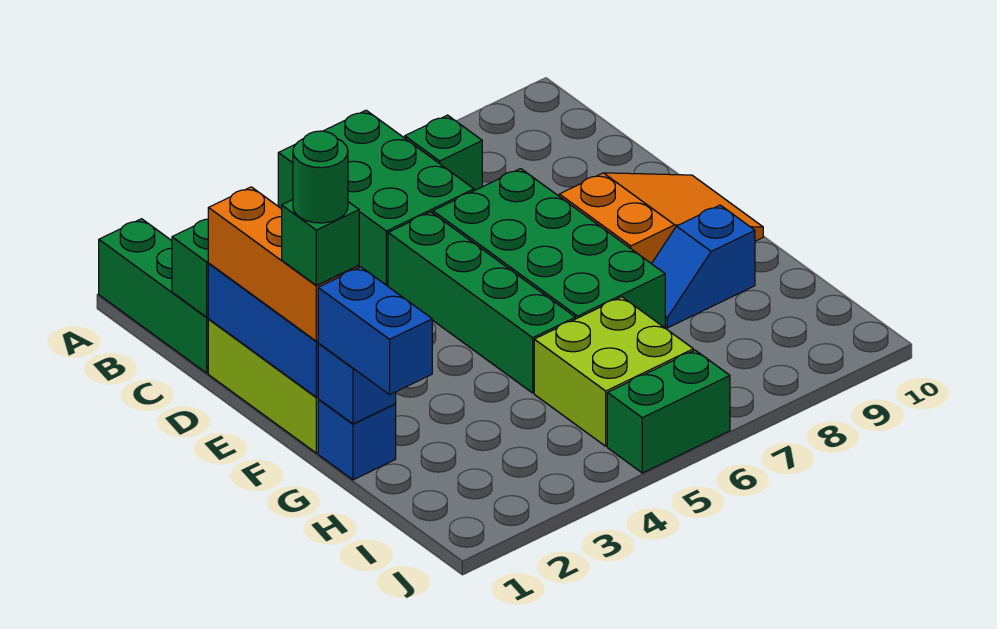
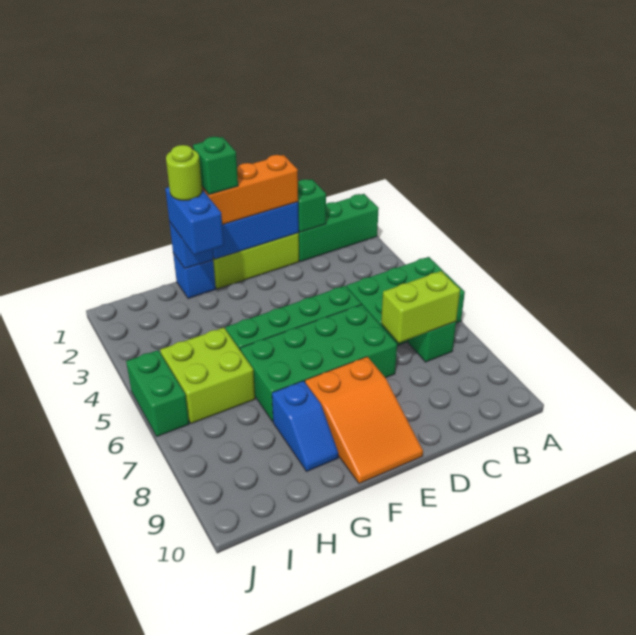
none -> lime brick B7:C7 level 2
green round brick F1 level 5 -> none
blue brick G1:H1 level 3 -> blue brick G1:G2 level 3
none -> lime round brick G1 level 4
blue slope G8:G9 level 1 top 9 -> blue slope G8:G9 level 1 top 8

